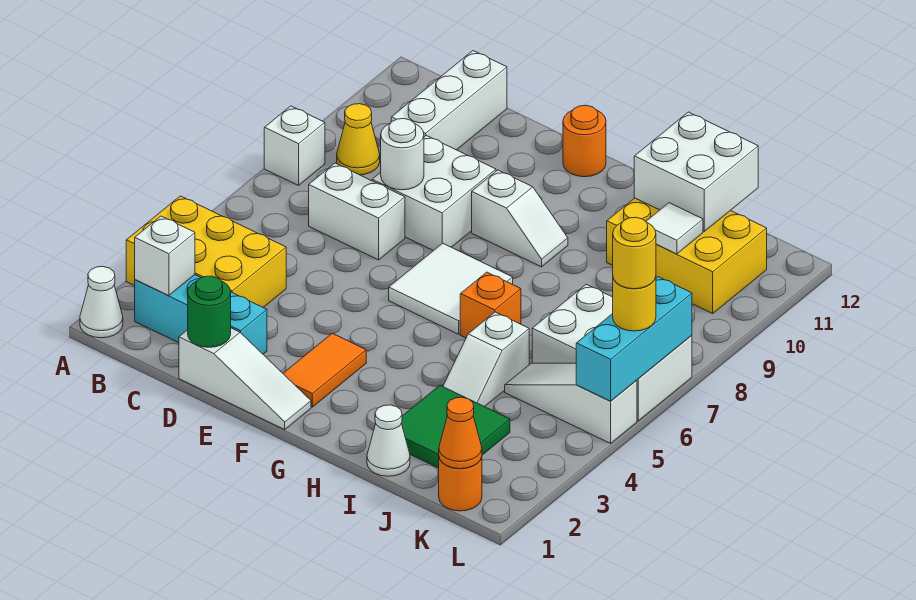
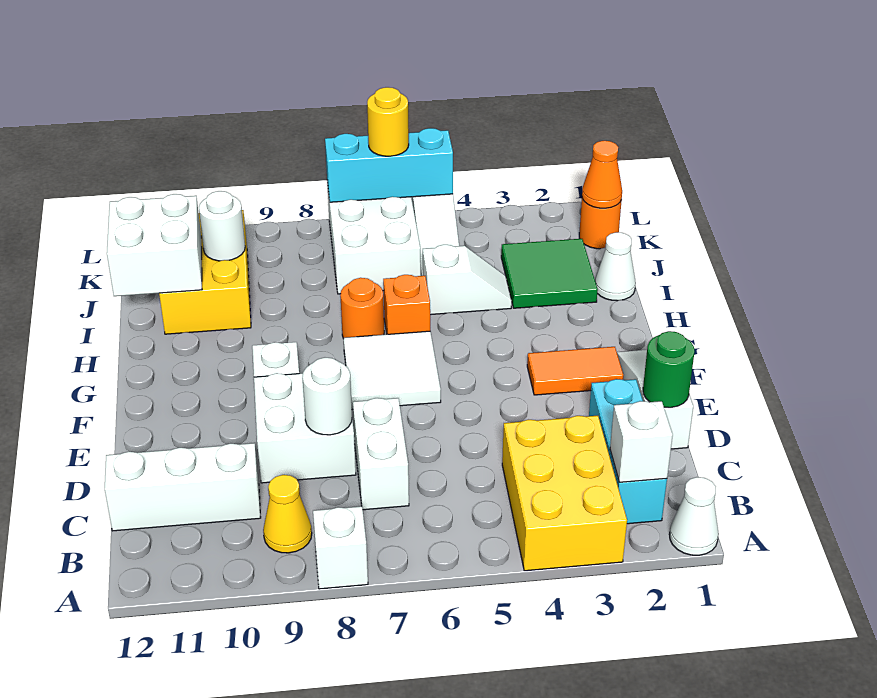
orange round brick F12 level 1 -> orange round brick H7 level 1
white tile J10 level 2 -> white round brick J10 level 2
yellow round brick L6 level 4 -> none

